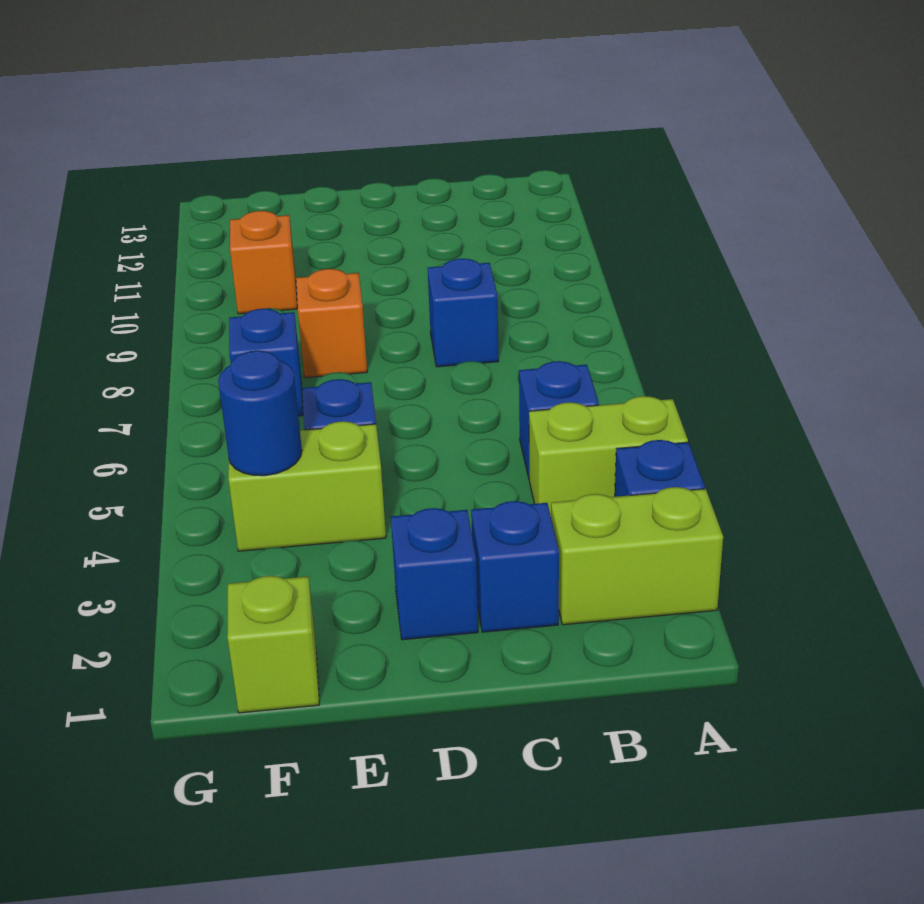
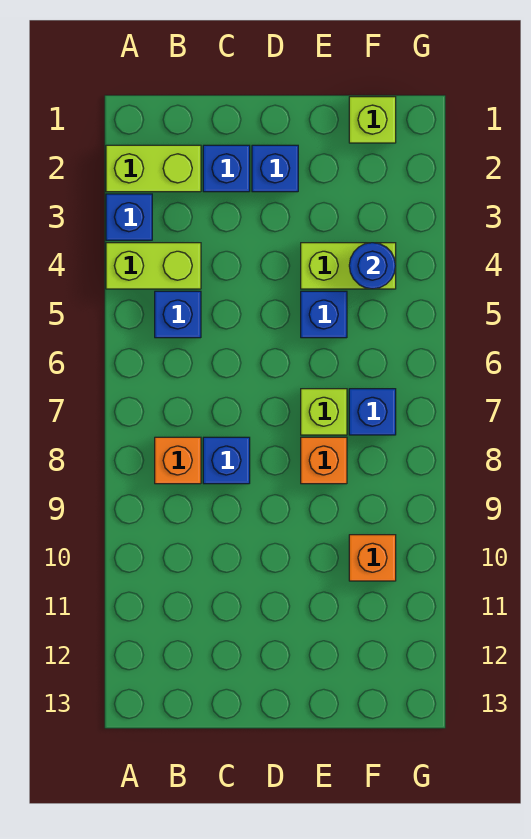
none -> orange brick B8 level 1
none -> lime brick E7 level 1

